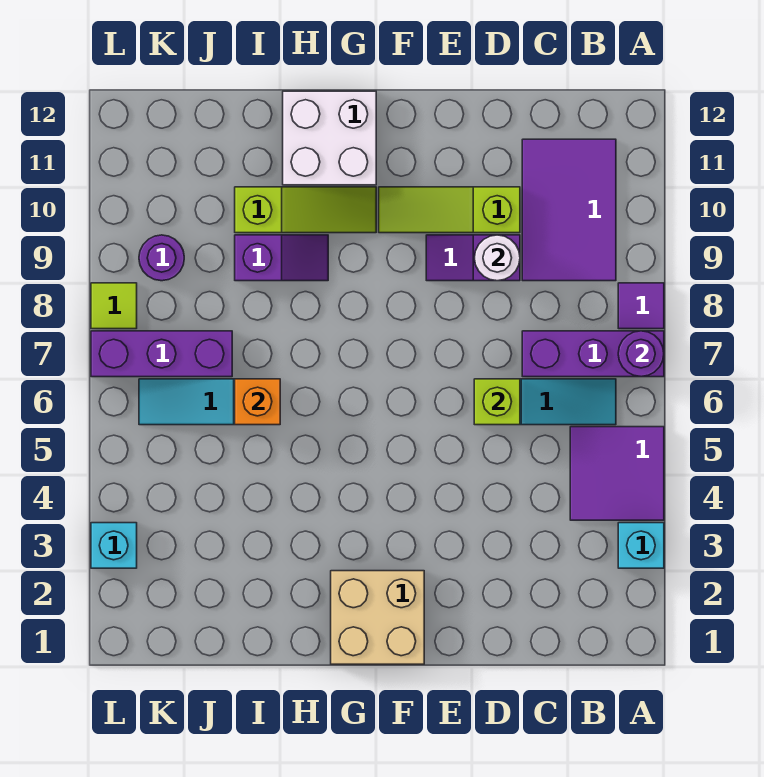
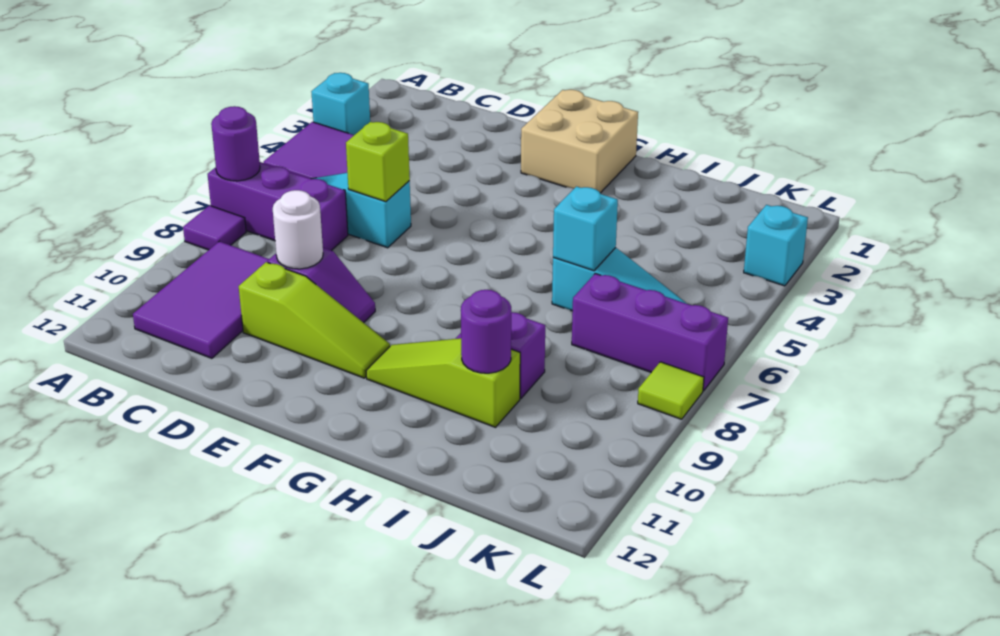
white brick G11:H12 level 1 -> none
orange brick I6 level 2 -> cyan brick I6 level 2
purple round brick K9 level 1 -> purple round brick I10 level 2

